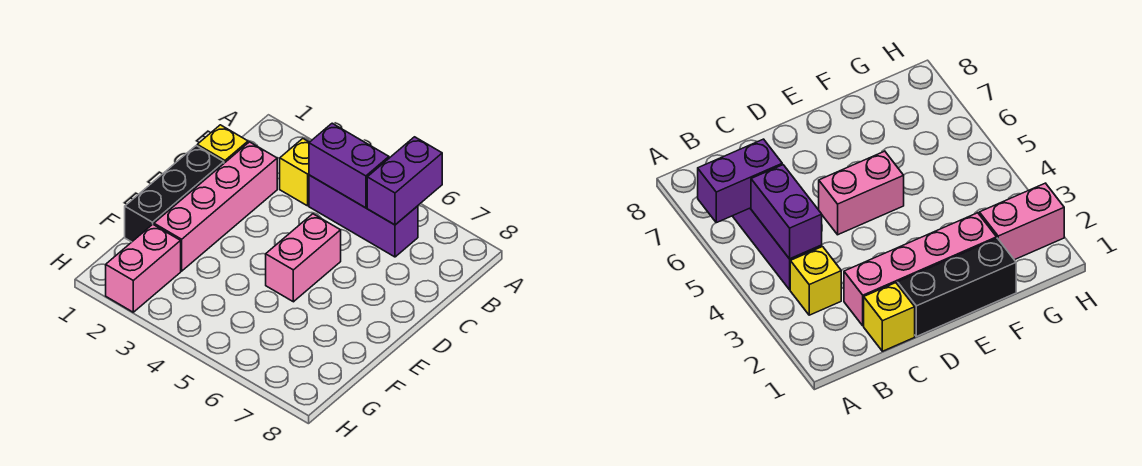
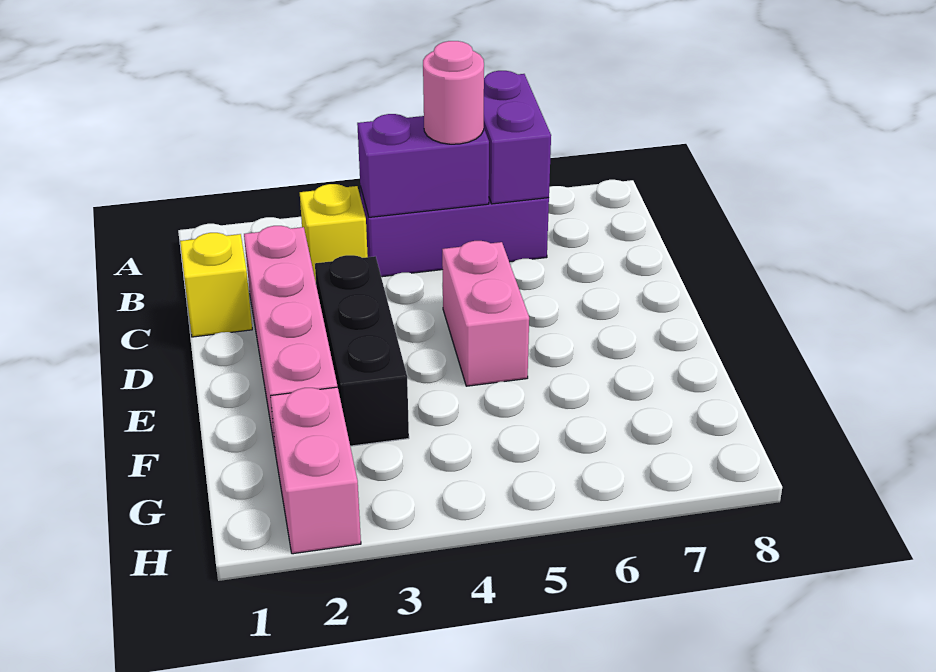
none -> pink round brick B5 level 3
black brick D1:F1 level 1 -> black brick D3:F3 level 1

